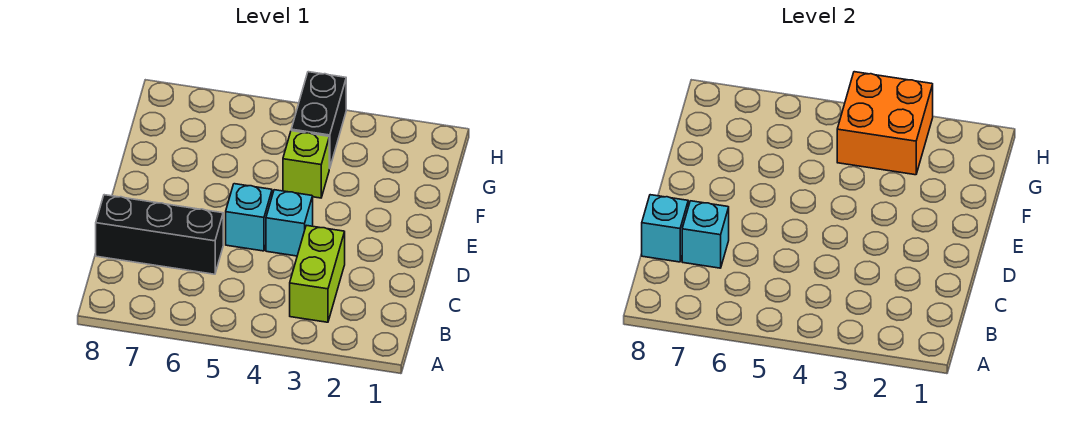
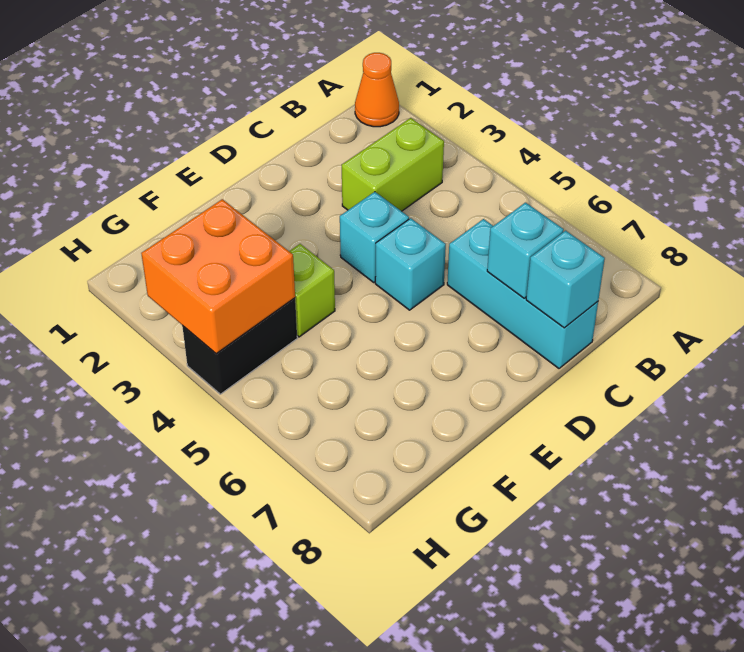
none -> orange cone A1 level 1
black brick C6:C8 level 1 -> cyan brick C6:C8 level 1

